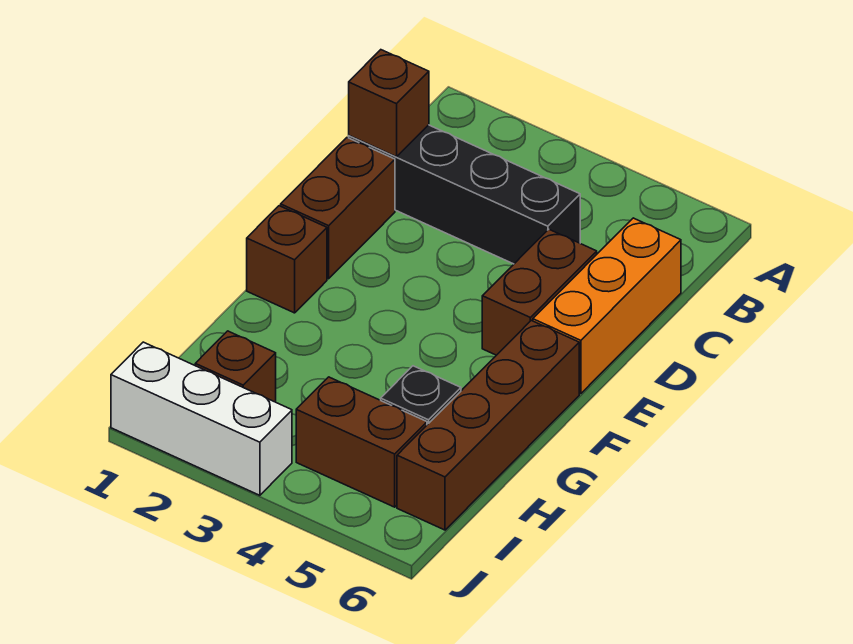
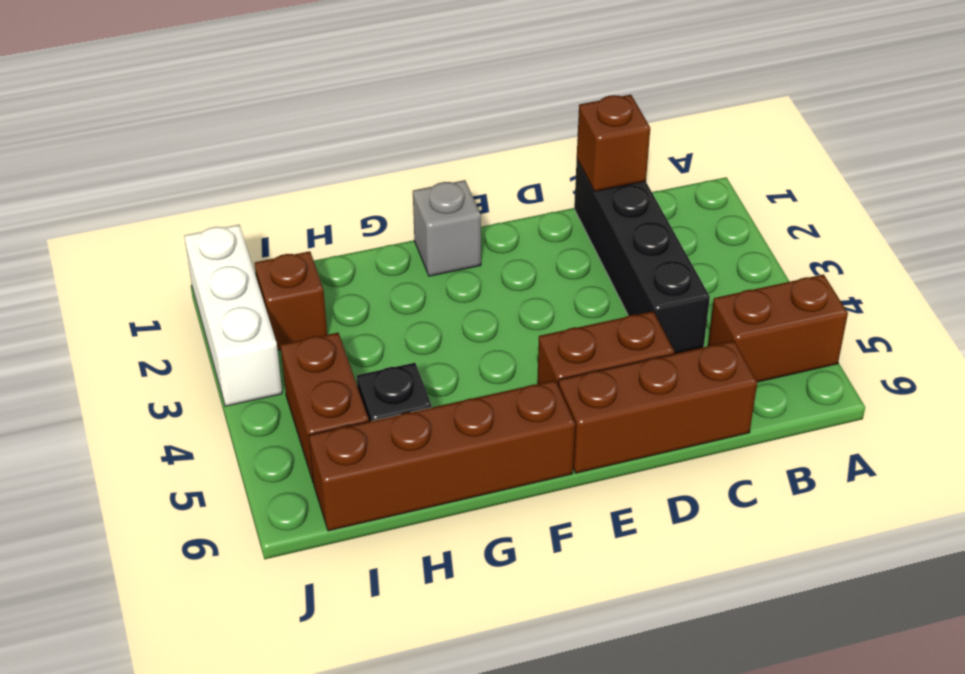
orange brick C6:E6 level 1 -> brown brick C6:E6 level 1
brown brick D1:E1 level 1 -> brown brick A5:B5 level 1
brown brick F1 level 1 -> grey brick F1 level 1

